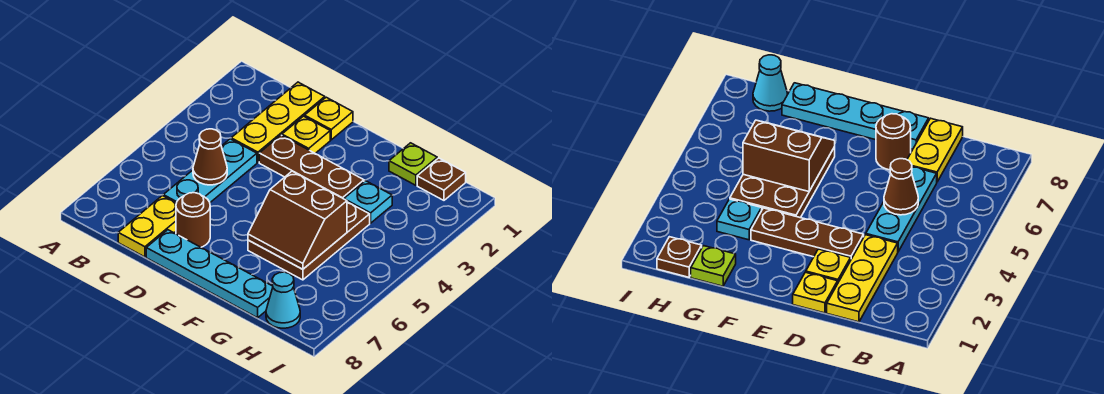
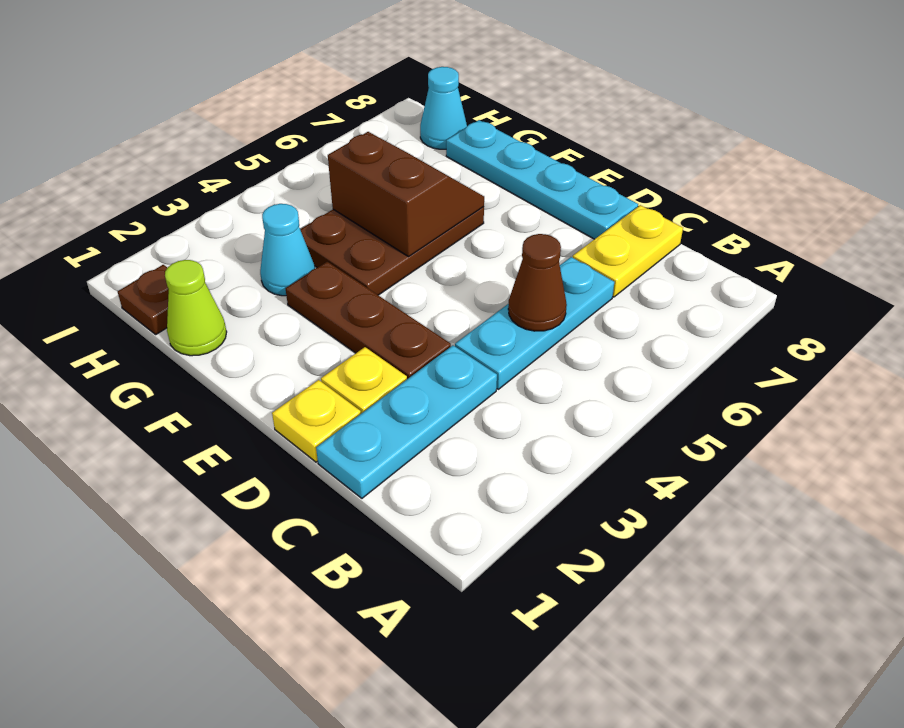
yellow plate C1:C3 level 1 -> cyan plate C1:C3 level 1
brown round brick D7 level 1 -> none
lime plate G1 level 1 -> lime cone G1 level 1
cyan plate G3 level 1 -> cyan cone G3 level 1

